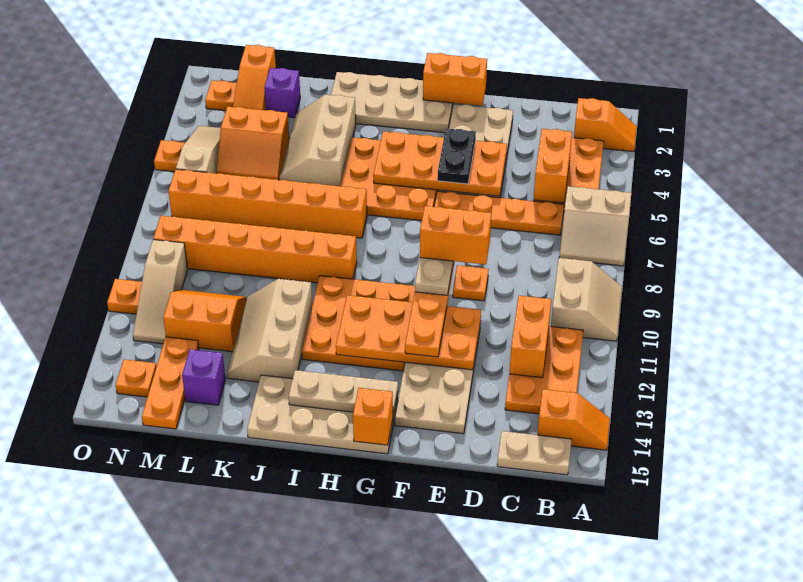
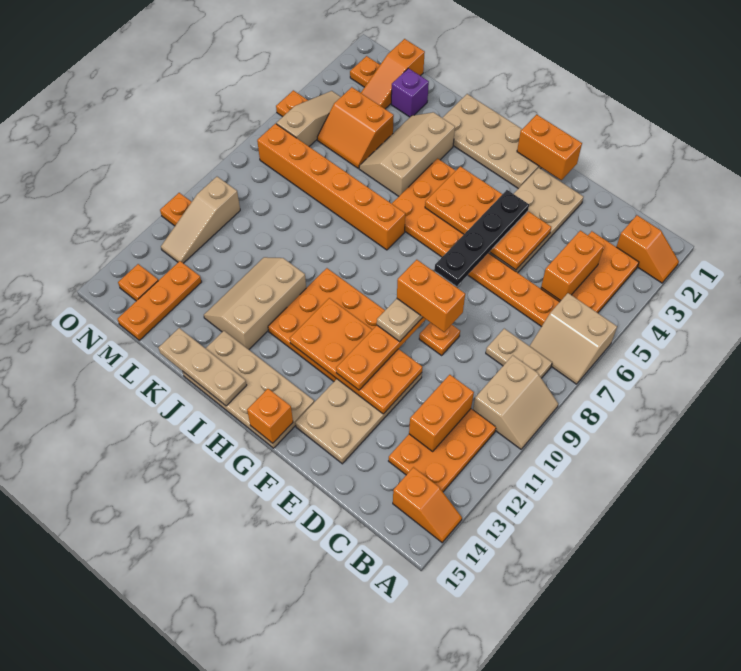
tan plate B15:C15 level 1 -> tan plate B8:C8 level 1
black plate F4:F5 level 3 -> black plate F4:F7 level 3
tan plate G14:I14 level 2 -> tan plate I15:K15 level 2
orange brick I9:N9 level 1 -> none
orange slope L11:M12 level 1 top 12 -> none
purple brick L14 level 1 -> none

